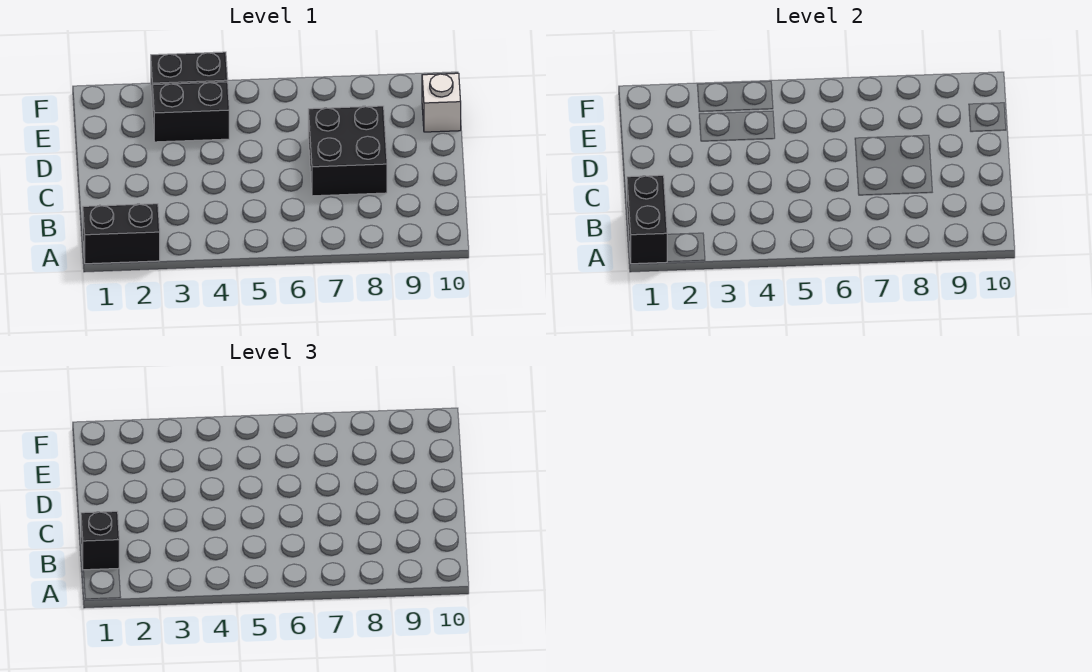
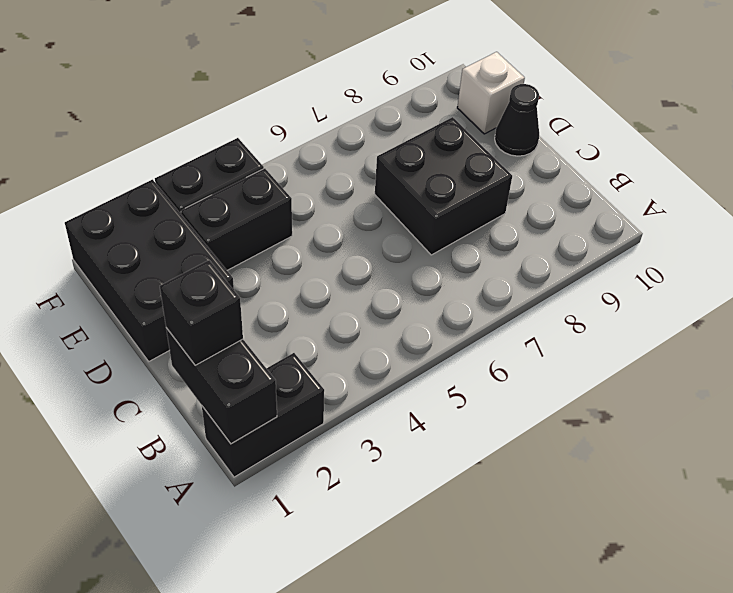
none -> black brick D1:F2 level 1
none -> black cone D10 level 1

